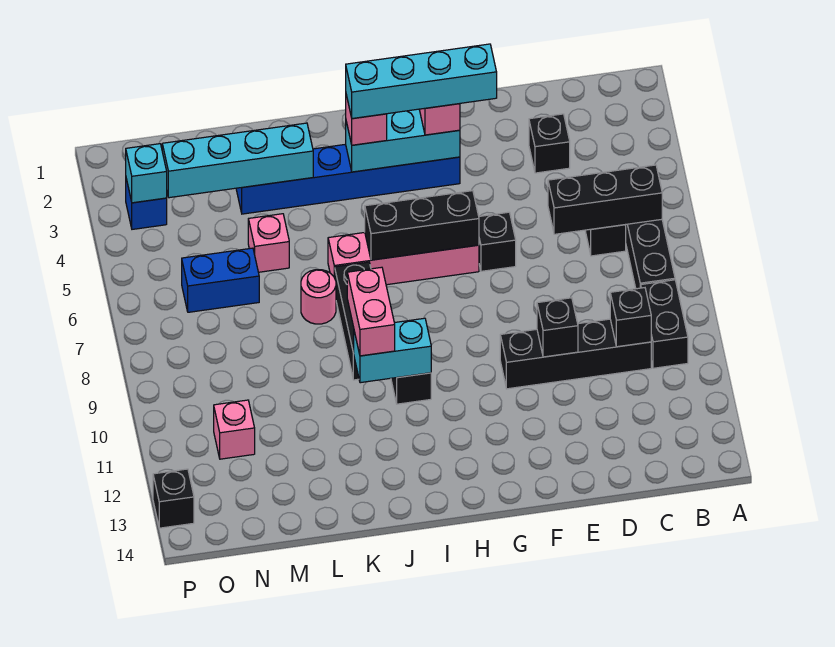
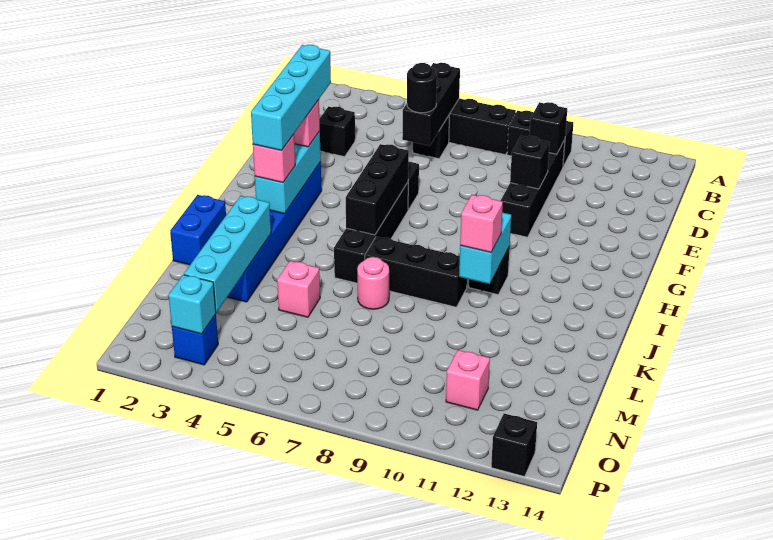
none -> black round brick D6 level 3
pink brick G6:J6 level 1 -> black brick G6:J6 level 1
pink brick J9:J10 level 3 -> pink brick J10 level 3
blue brick M6:N6 level 1 -> blue brick J1:K1 level 1

